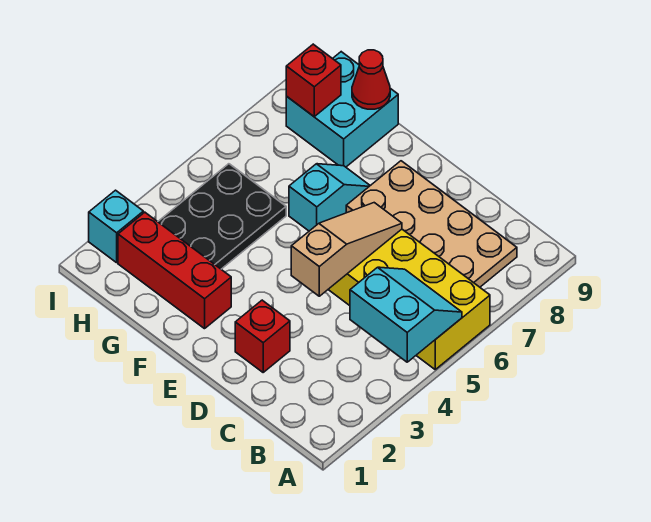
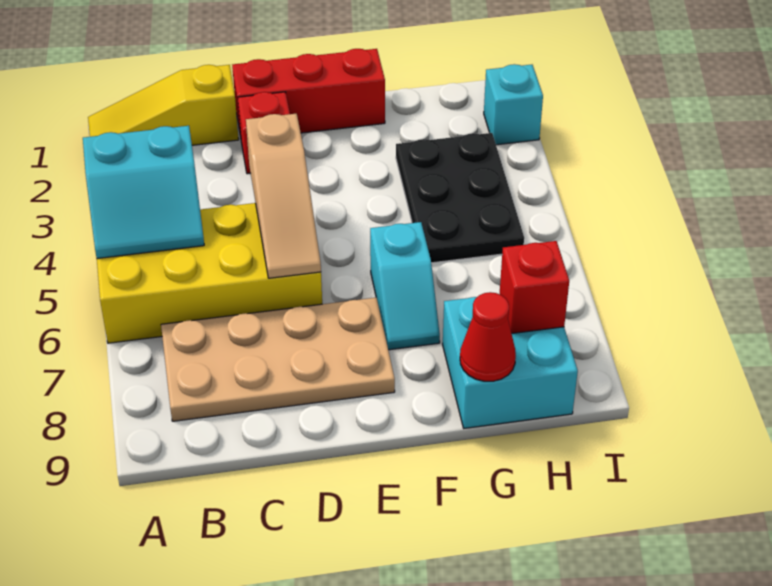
none -> yellow slope A1:C1 level 1 top C
red brick F2:H2 level 1 -> red brick D1:F1 level 1

